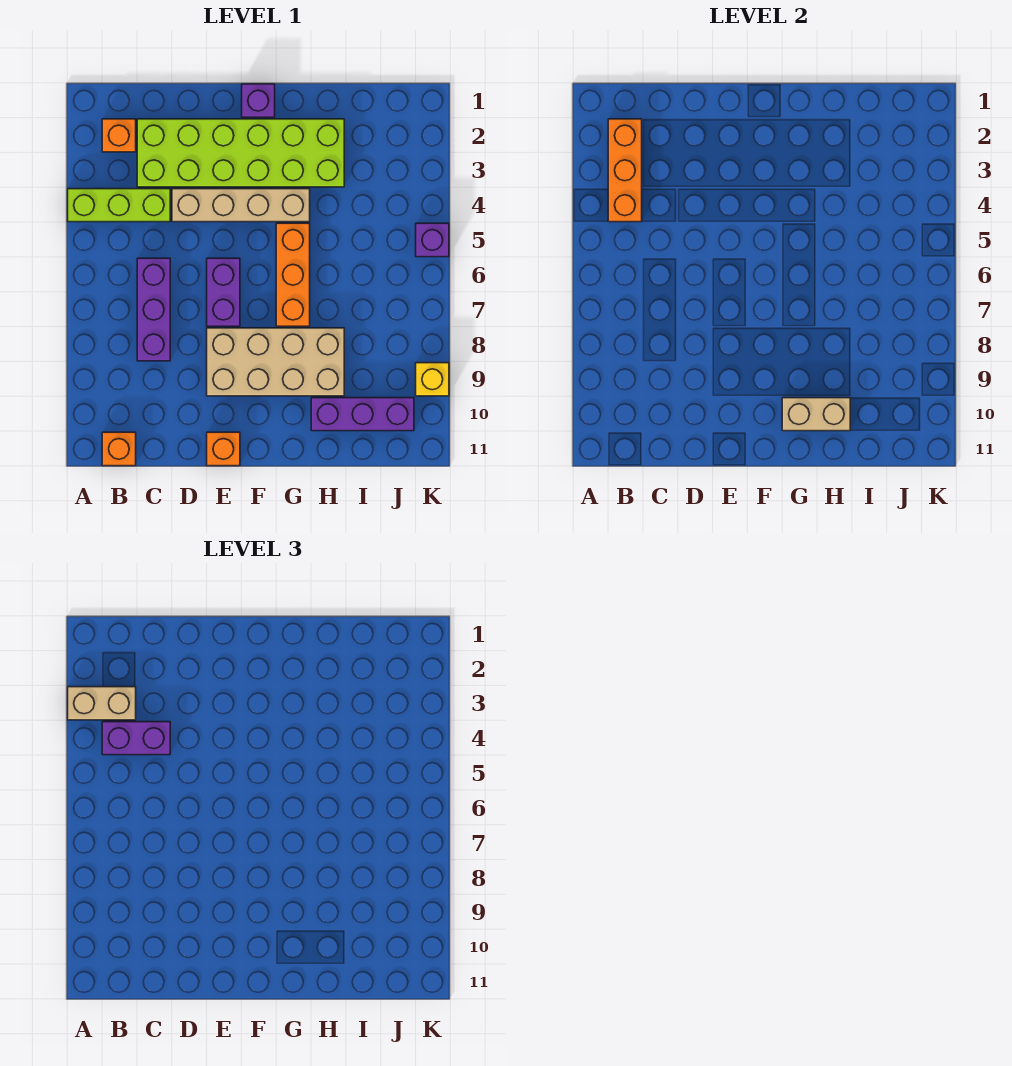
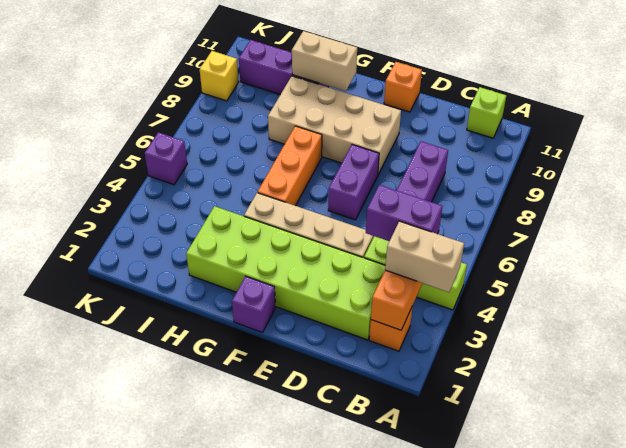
orange brick B11 level 1 -> lime brick B11 level 1

